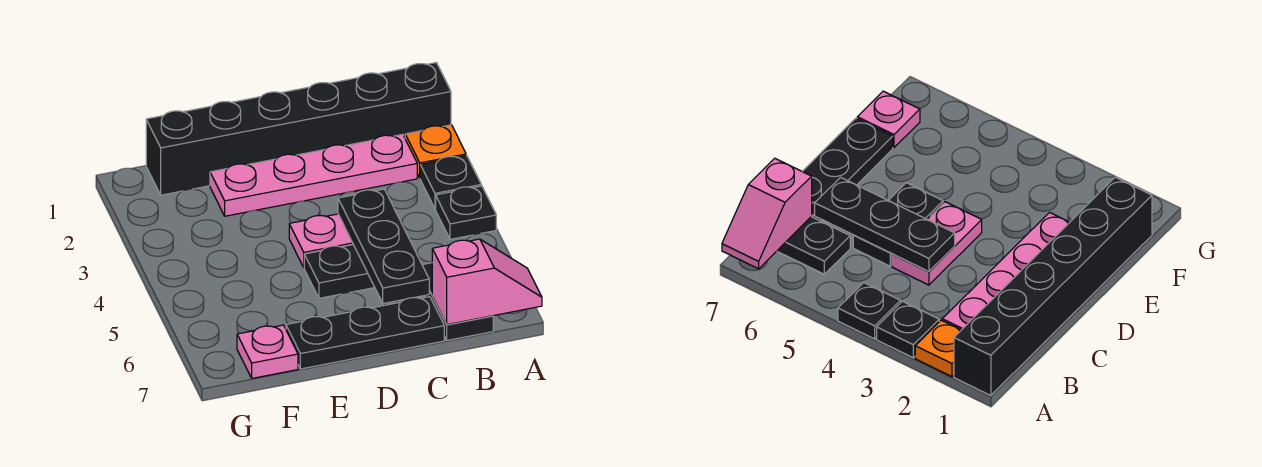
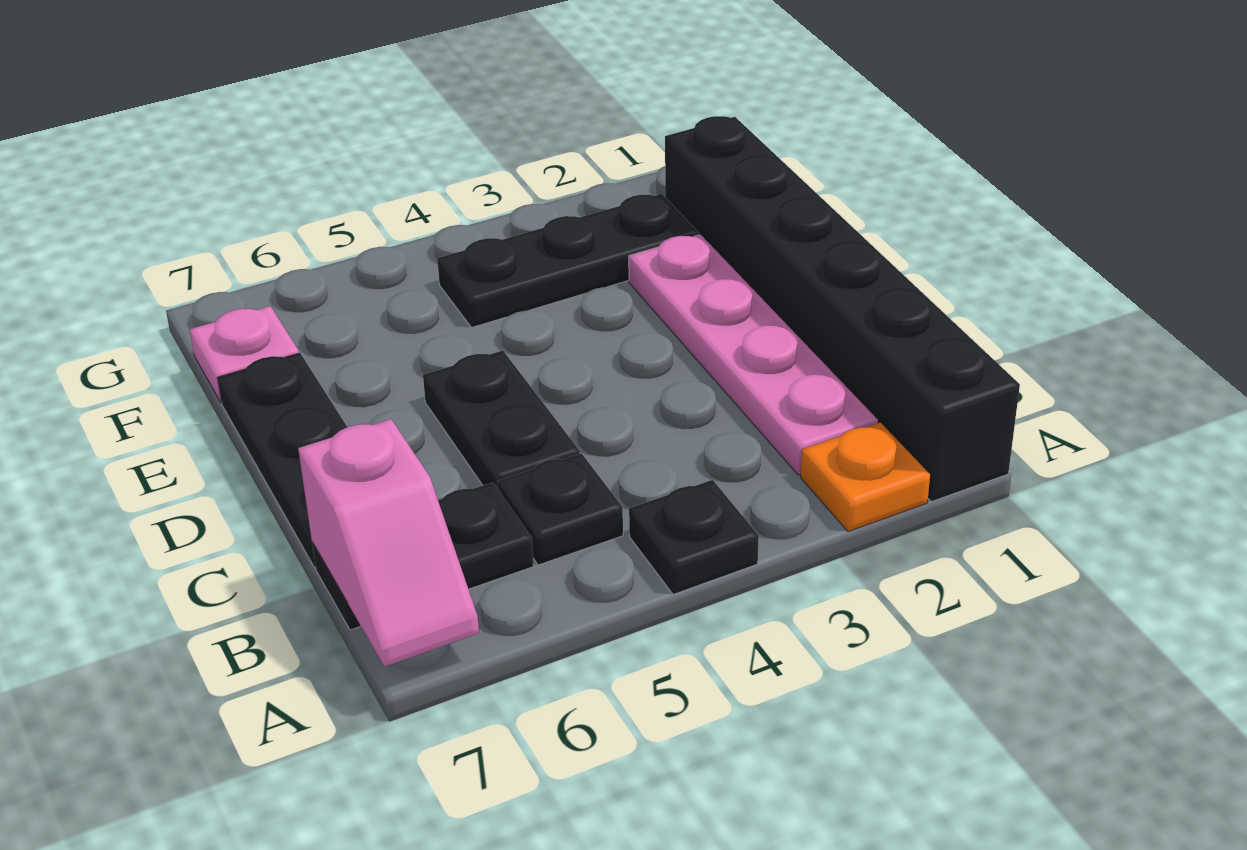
black plate A3 level 1 -> black plate B5 level 1
pink plate C4:D4 level 1 -> none
black plate C4:C6 level 2 -> black plate F2:F4 level 1

